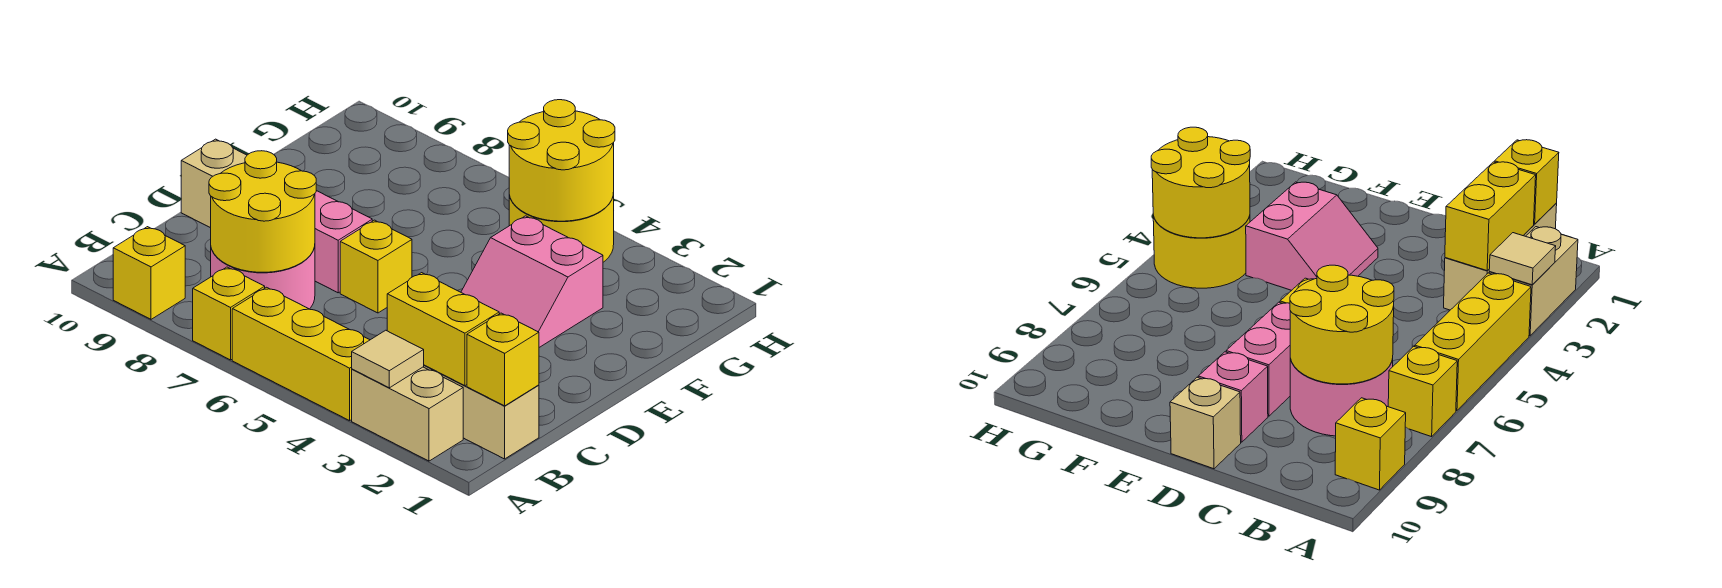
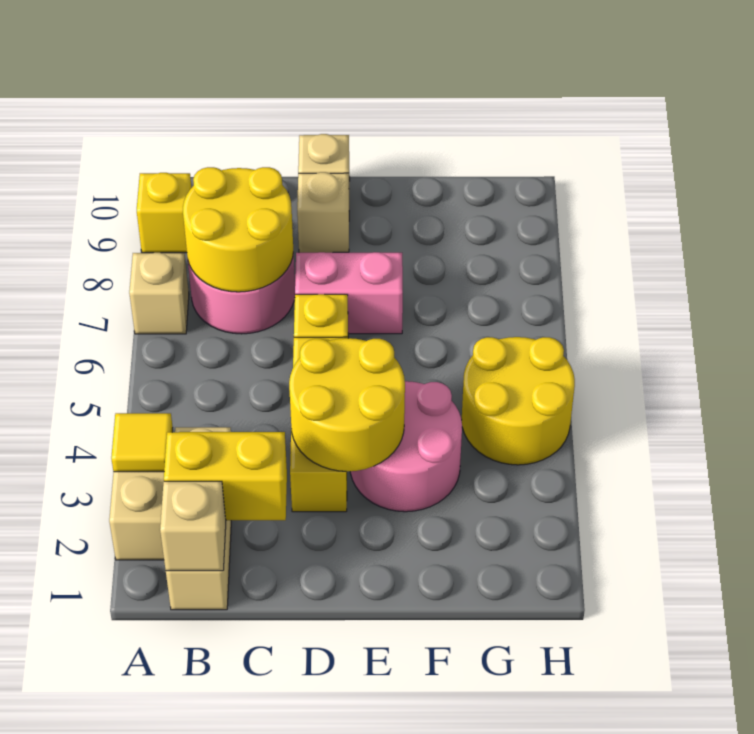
tan tile A3 level 2 -> yellow tile A3 level 2
yellow brick A4:A6 level 1 -> yellow brick D3:D5 level 1
yellow brick A7 level 1 -> tan brick A7 level 1
yellow brick B1 level 2 -> tan brick B1 level 2
yellow brick B2:B3 level 2 -> yellow brick B2:C2 level 2
pink brick D7:D8 level 1 -> pink brick D7:E7 level 1
pink brick D9 level 1 -> tan brick D9 level 1
pink slope E3:F4 level 1 top F -> pink round brick E3:F4 level 1
yellow round brick G4:H5 level 2 -> yellow round brick D3:E4 level 2

